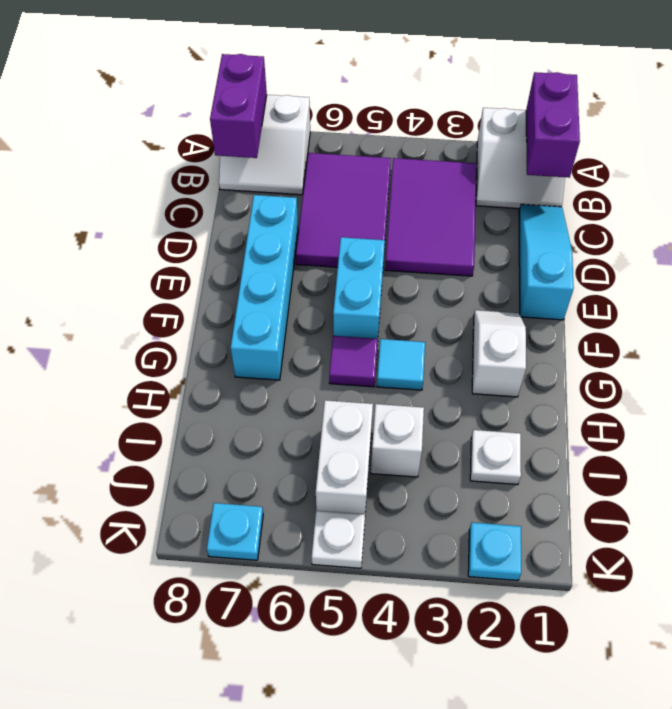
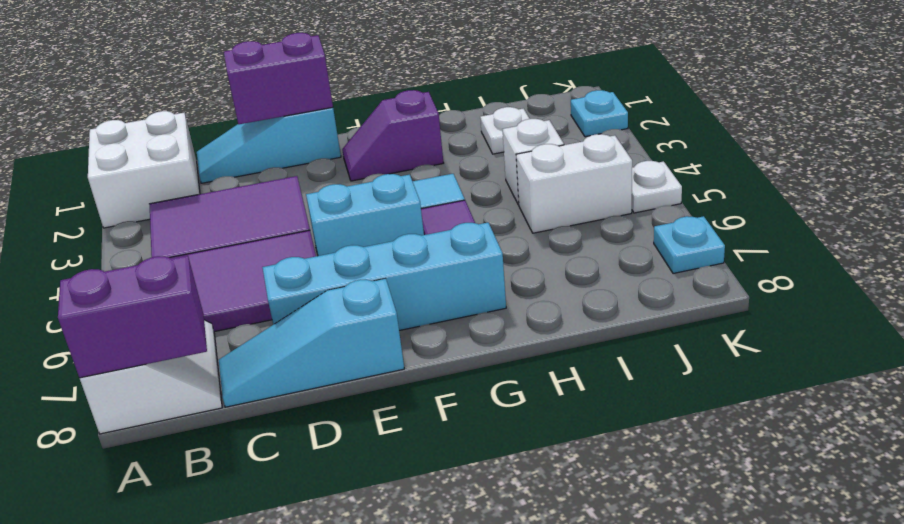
white slope A1:B2 level 1 top A -> white brick A1:B2 level 1
purple brick A1:B1 level 2 -> purple brick D1:E1 level 2
none -> cyan slope C8:E8 level 1 top E
white slope F2:G2 level 1 top G -> purple slope F2:G2 level 1 top G

